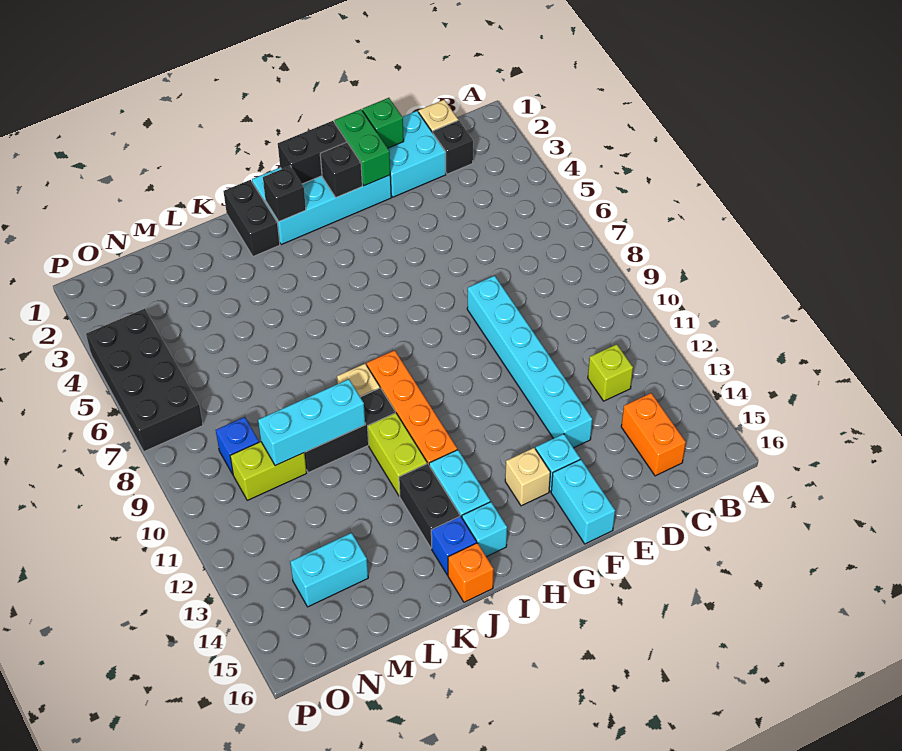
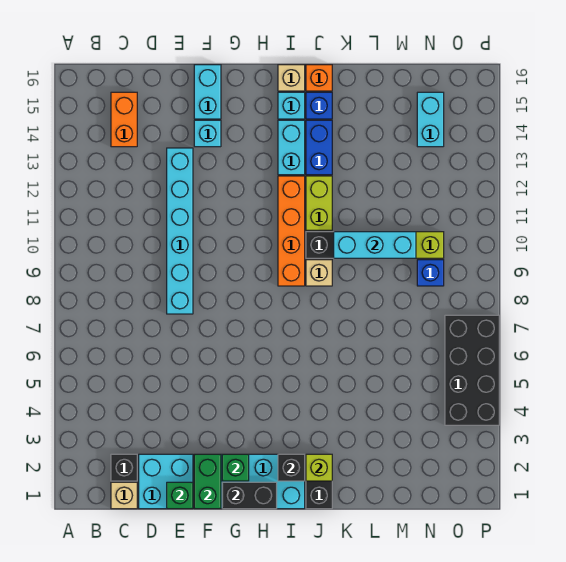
lime brick C12 level 1 -> lime brick J2 level 2
black brick G2 level 2 -> green brick G2 level 2
tan brick G14 level 1 -> tan brick I16 level 1
black brick J13:J14 level 1 -> blue brick J13:J14 level 1
cyan brick M14:N14 level 1 -> cyan brick N14:N15 level 1

